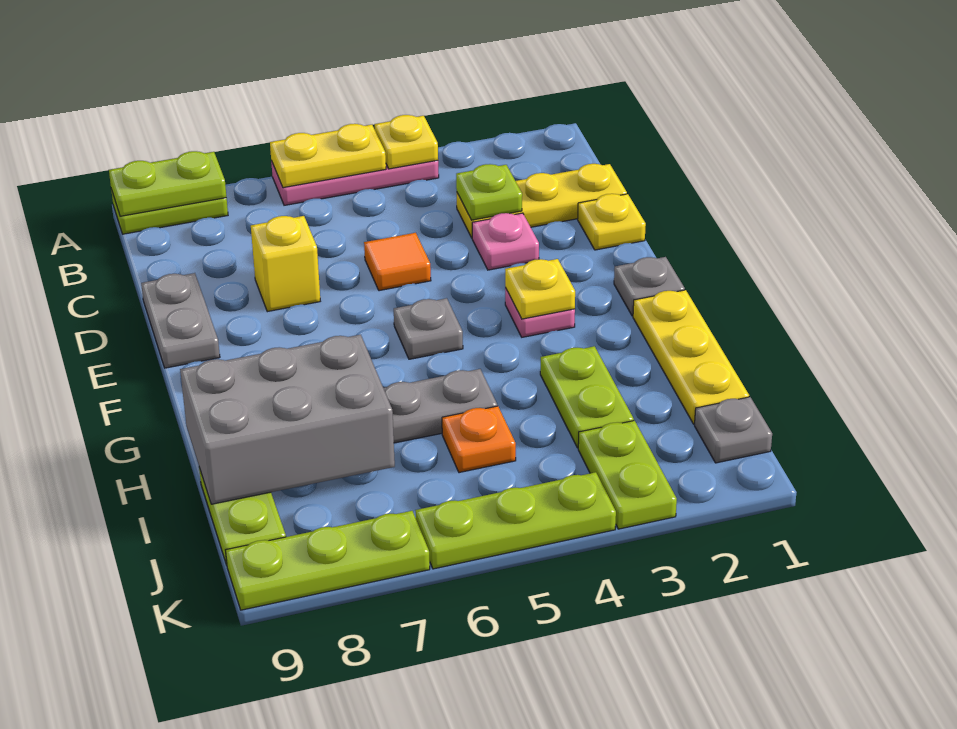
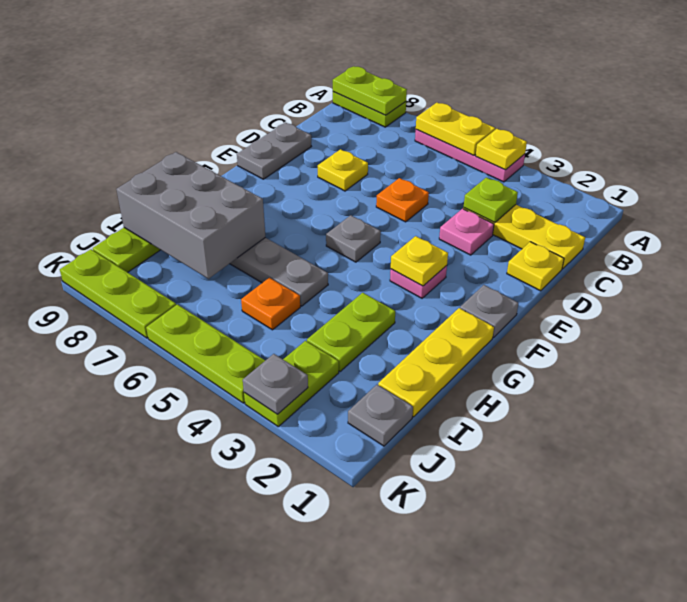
orange tile D5 level 1 -> orange plate D5 level 1
yellow brick D7 level 1 -> yellow plate D7 level 1
none -> grey plate K3 level 2

